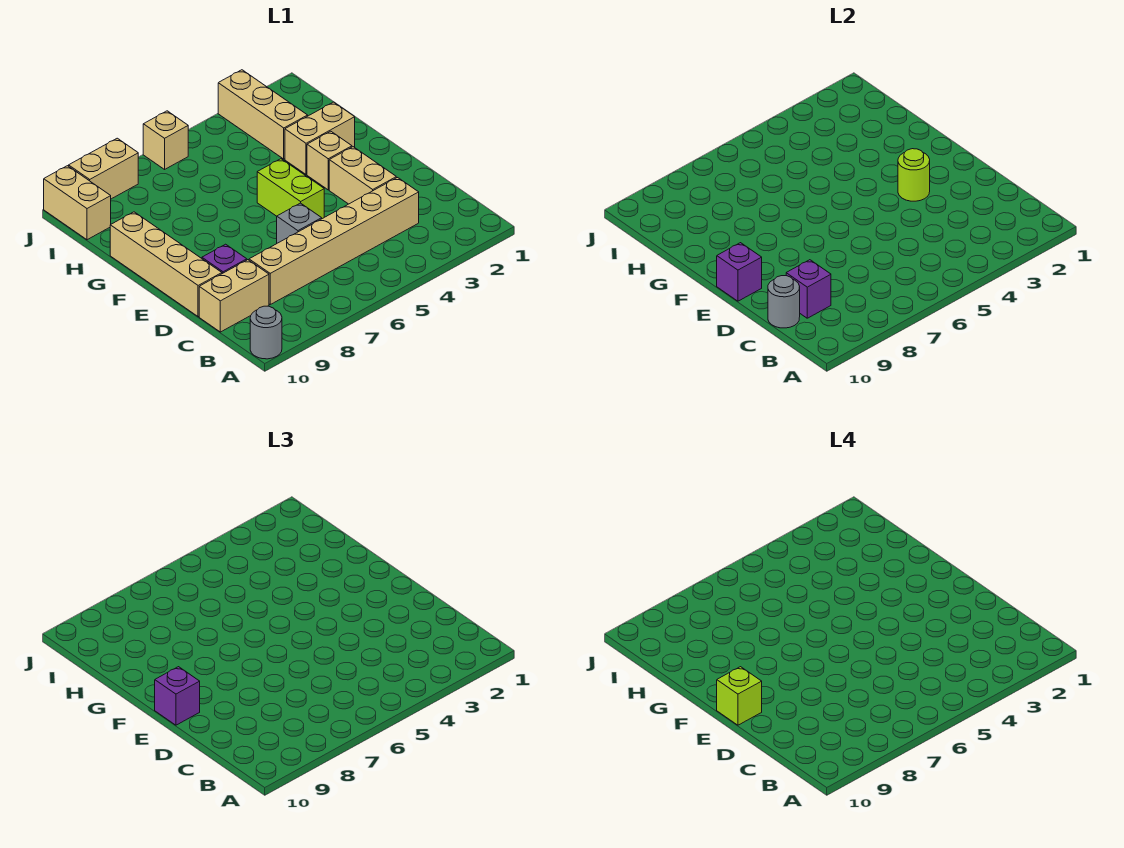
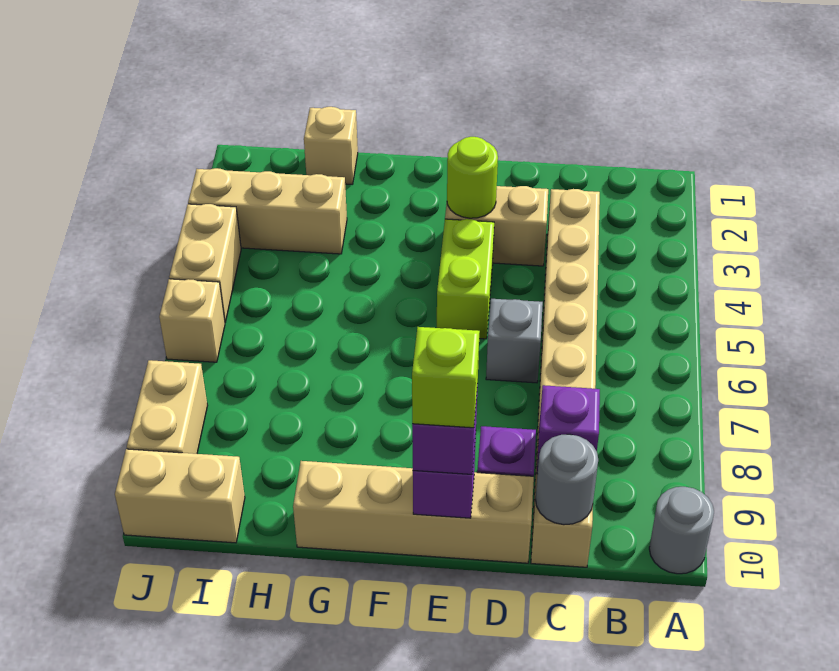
lime brick E5:F5 level 1 -> lime brick E4:E5 level 1
tan brick F3 level 1 -> tan brick H1 level 1
tan brick G2:G3 level 1 -> tan brick J4:J5 level 1

